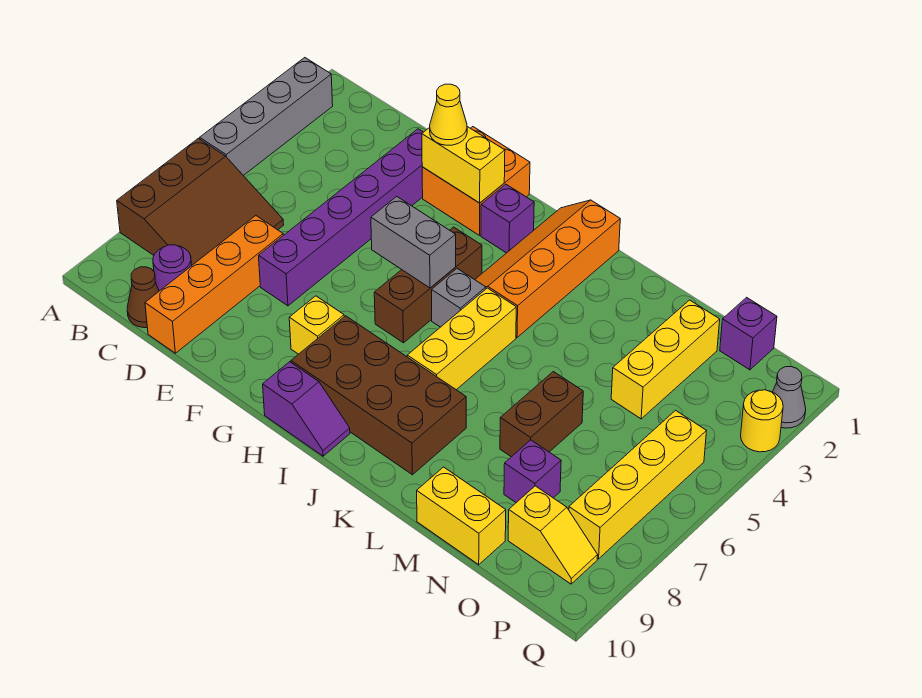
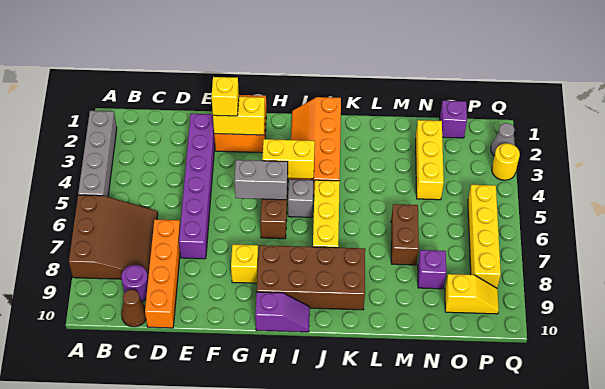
yellow cone F2 level 3 -> yellow brick F2 level 3
purple brick H2 level 1 -> none
yellow brick M10:N10 level 1 -> yellow brick H4:I4 level 2

